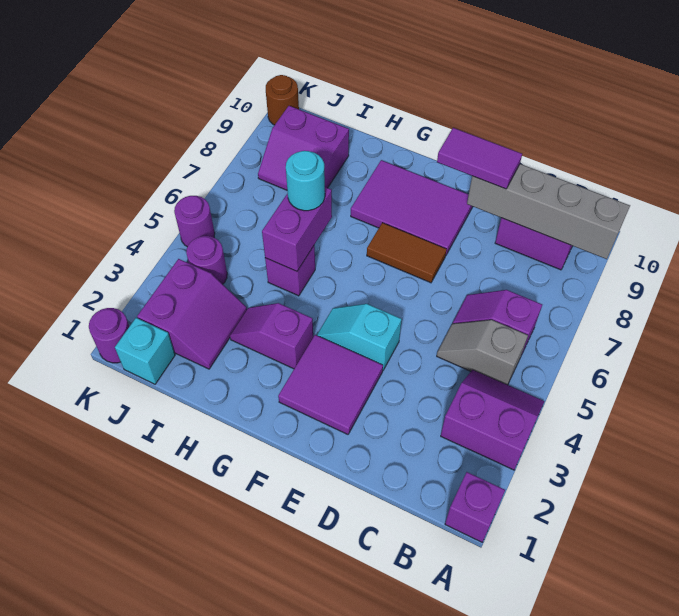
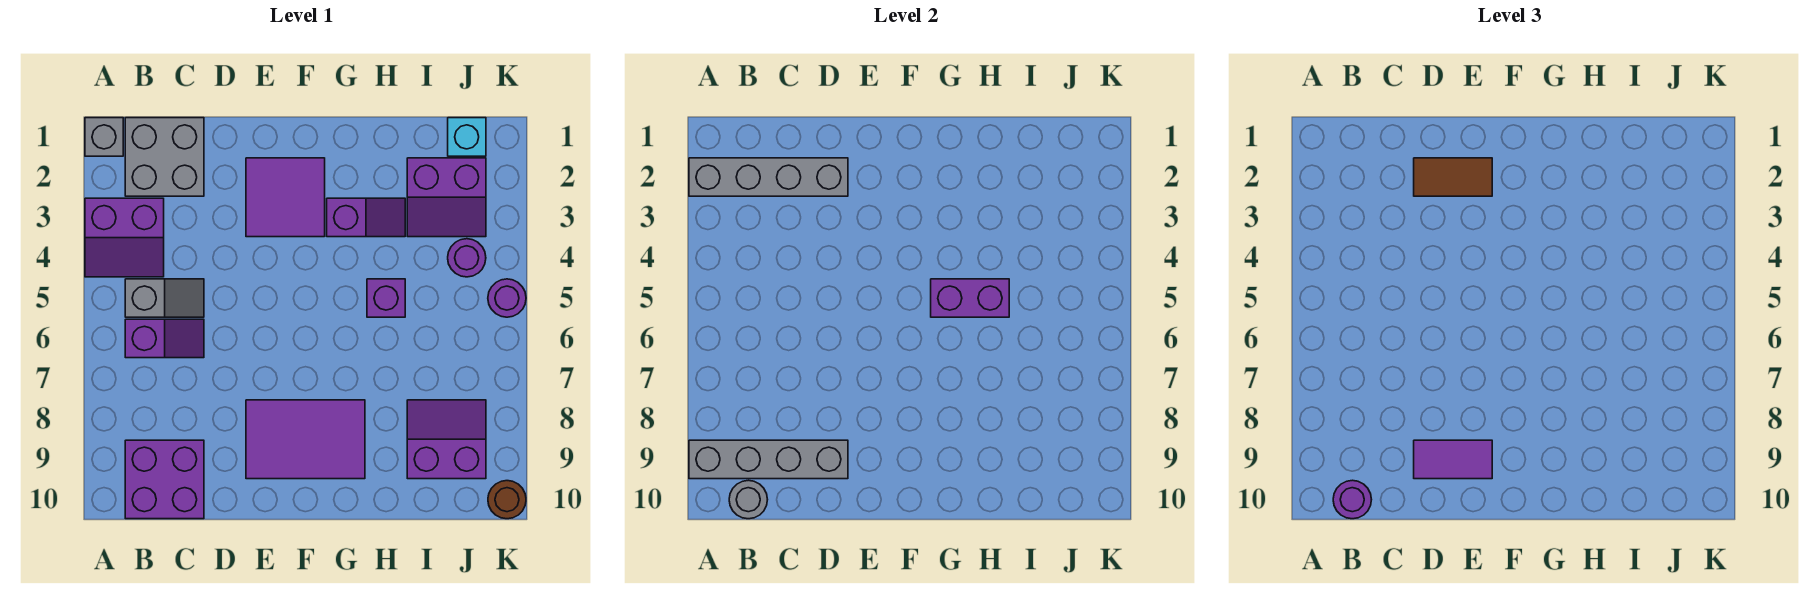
purple brick A1 level 1 -> grey brick A1 level 1
none -> grey brick A2:D2 level 2
none -> grey brick B1:C2 level 1
none -> grey round brick B10 level 2
cyan slope E4:F4 level 1 top E -> none
brown tile E7:F7 level 1 -> brown tile D2:E2 level 3
purple brick H5:H6 level 2 -> purple brick G5:H5 level 2
cyan round brick H6 level 3 -> none
purple slope I2:J3 level 1 top J -> purple slope I2:J3 level 1 top 2
purple round brick K1 level 1 -> purple round brick B10 level 3

